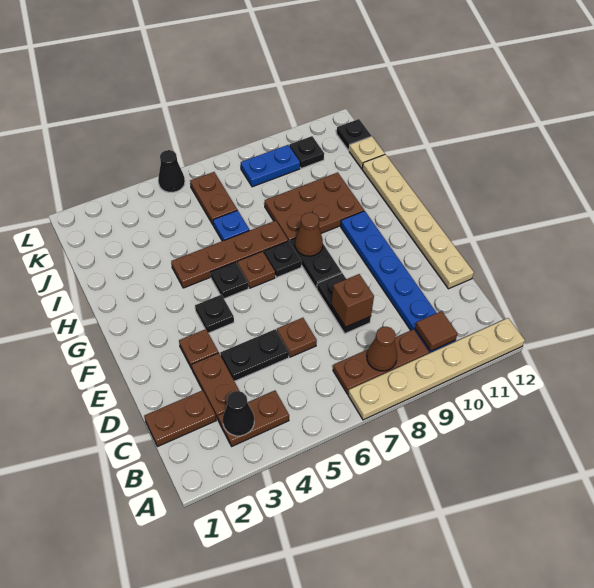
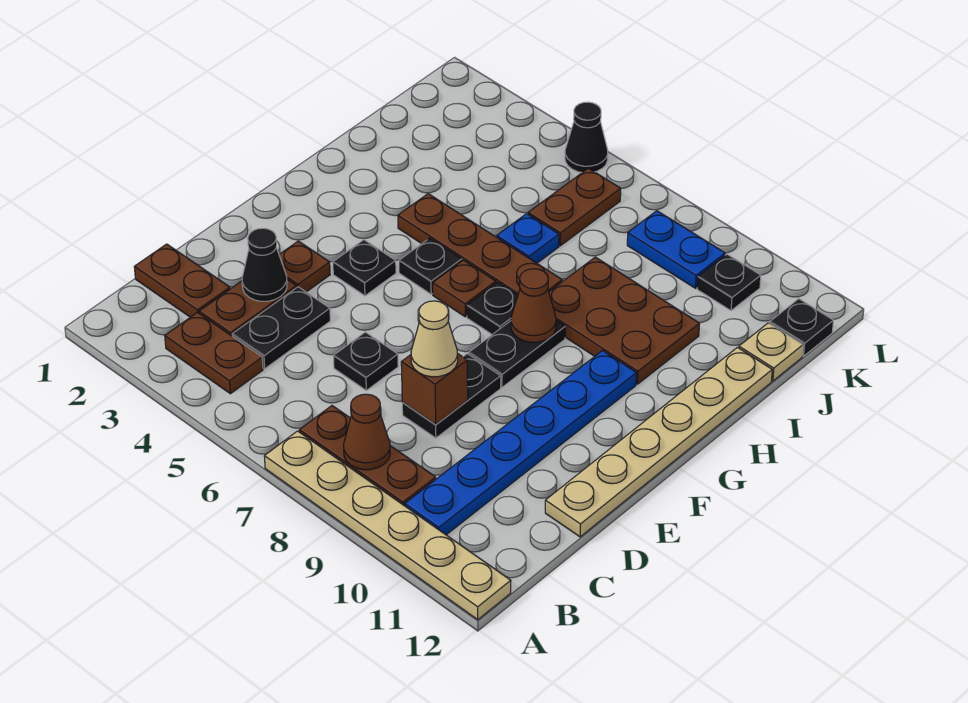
black cone B3 level 2 -> black cone D3 level 2
brown tile B10 level 2 -> none
black plate D4:D5 level 1 -> black plate C4:D4 level 1
brown plate D6 level 1 -> black plate D6 level 1
none -> tan cone D8 level 3

